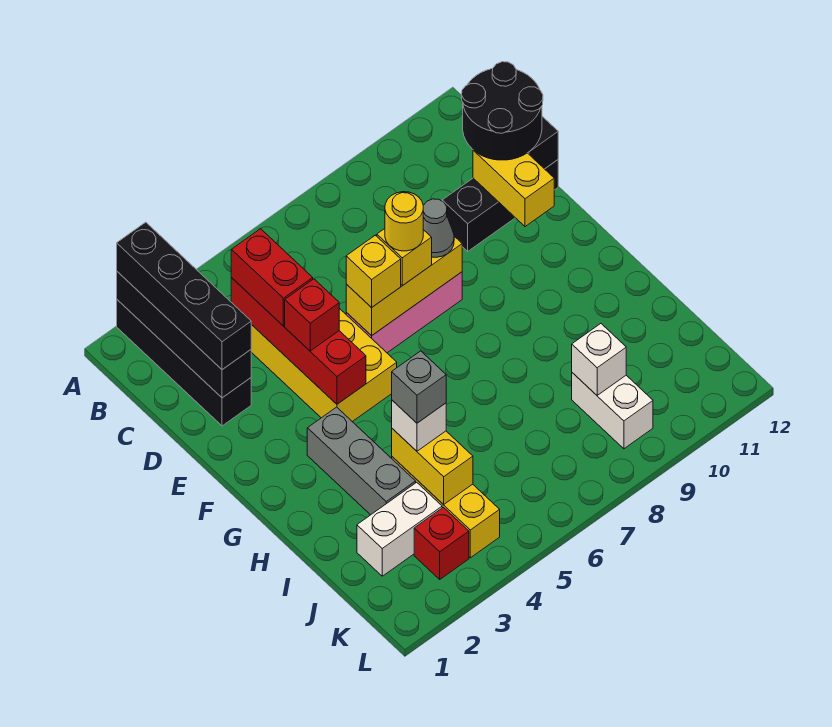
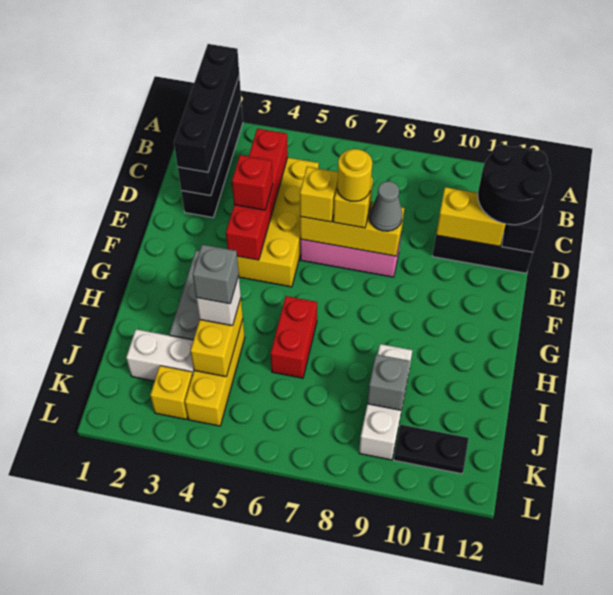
red brick C4:D4 level 3 -> red brick H6:I6 level 1
yellow brick D11:E11 level 2 -> yellow brick D10:D11 level 2
white brick J9:K9 level 1 -> white brick I9:K9 level 1
white brick J9 level 2 -> grey brick J9 level 2
red brick K3 level 1 -> yellow brick K3 level 1
none -> black plate K10:K11 level 1

